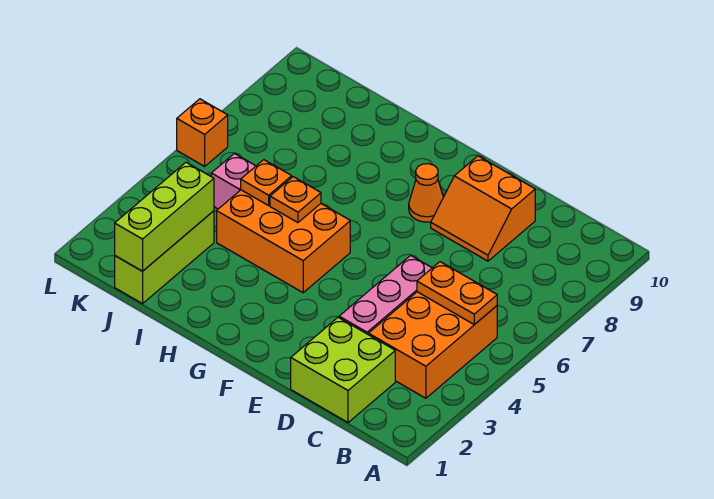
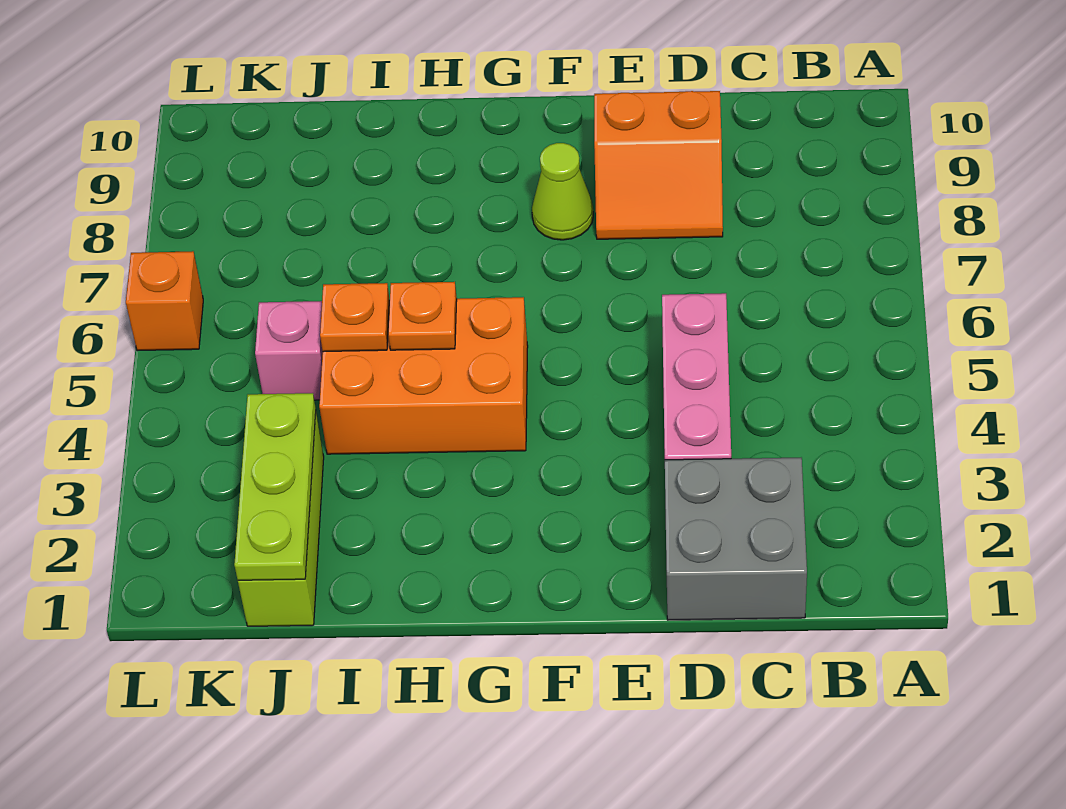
orange brick B3:C5 level 1 -> none
orange plate B5:C5 level 2 -> none
lime brick C1:D2 level 1 -> grey brick C1:D2 level 1
orange cone F8 level 1 -> lime cone F8 level 1
lime brick J1:J3 level 2 -> lime plate J1:J3 level 2

